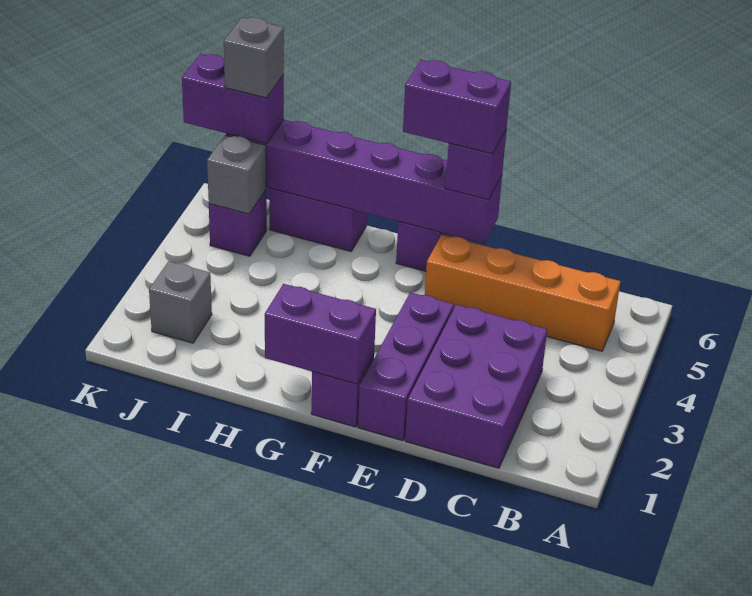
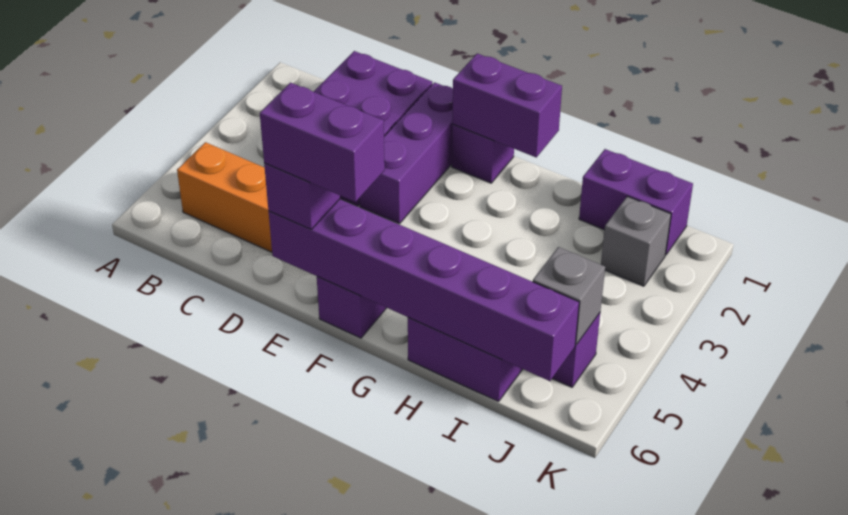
purple brick J6:K6 level 3 -> purple brick I1:J1 level 1
grey brick J6 level 4 -> none

